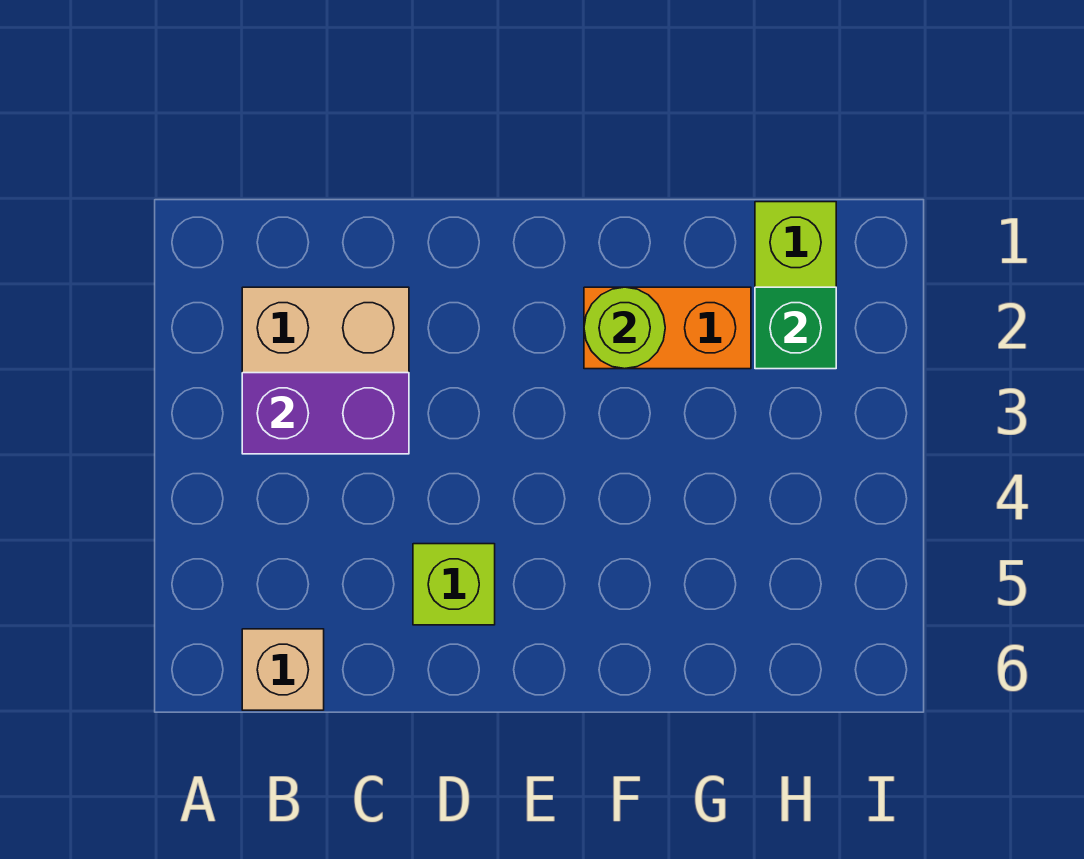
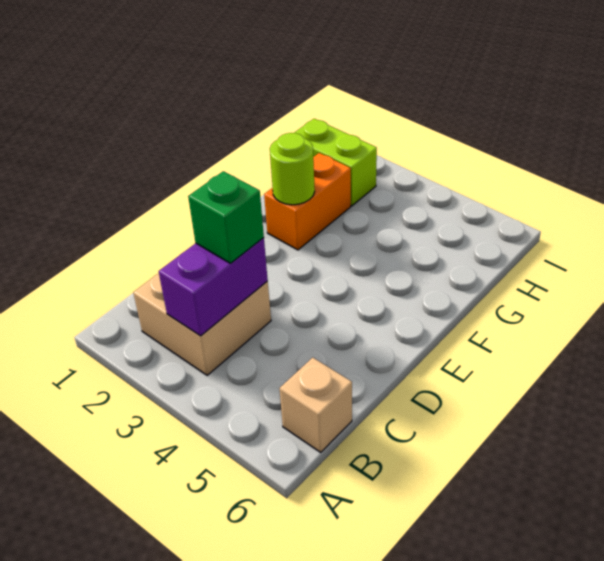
lime brick D5 level 1 -> none
green brick H2 level 2 -> green brick C3 level 3

